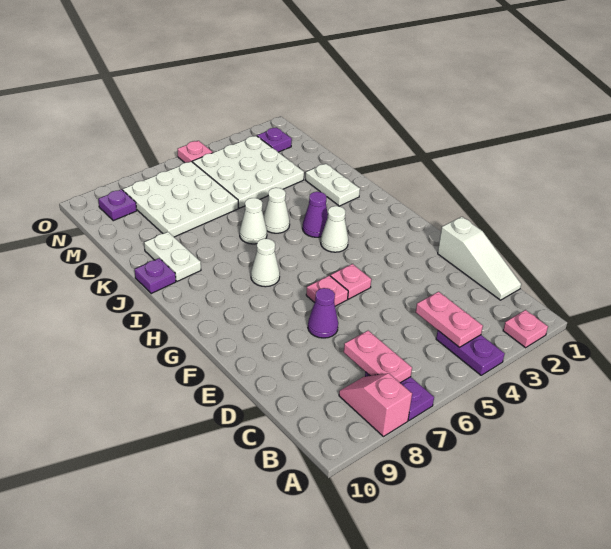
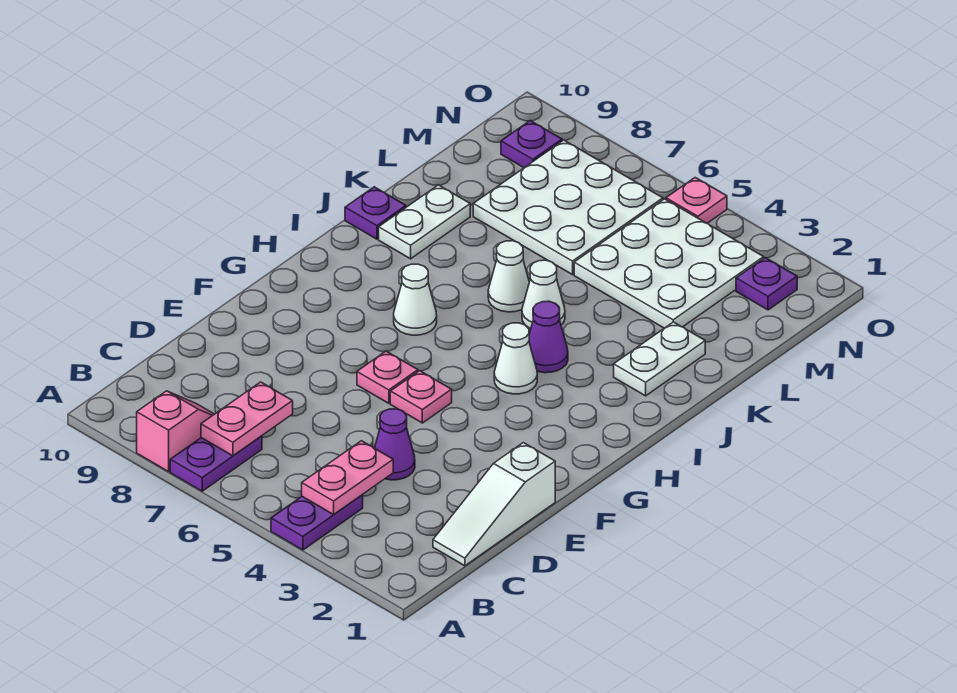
pink plate A2 level 1 -> none
purple cone E7 level 1 -> purple cone D4 level 1

